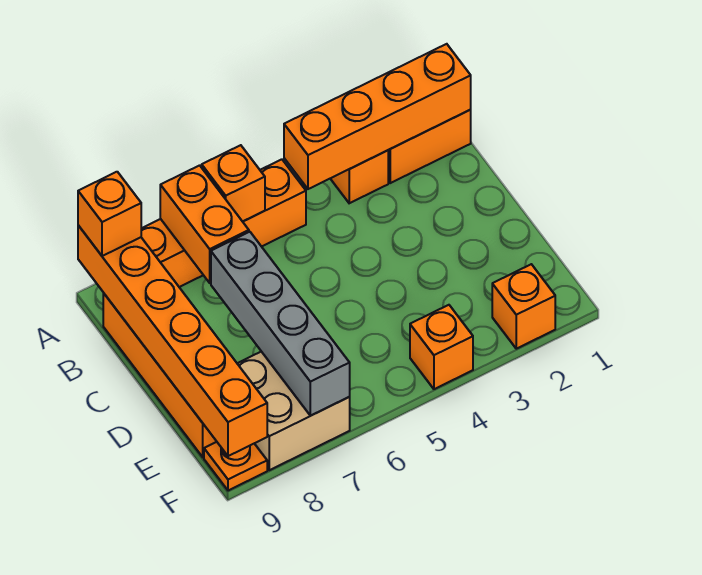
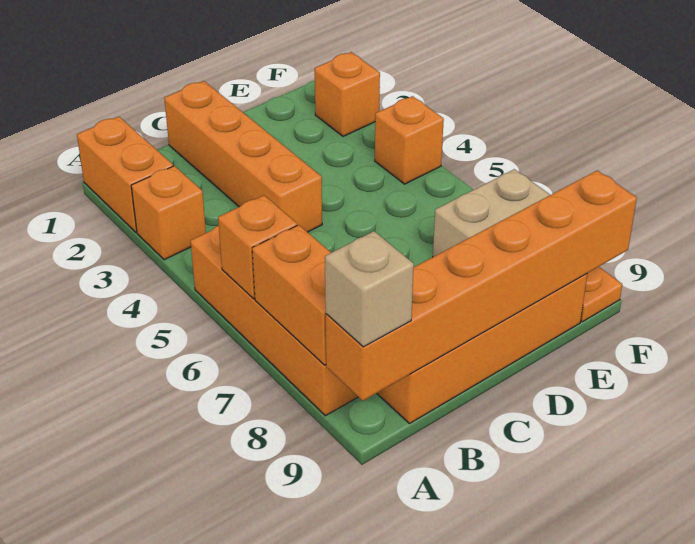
orange brick A1:A4 level 2 -> orange brick C1:C4 level 1
orange brick A7:B7 level 2 -> orange brick A7:A8 level 2
orange brick A9 level 3 -> tan brick A9 level 3
grey brick C7:F7 level 2 -> none

